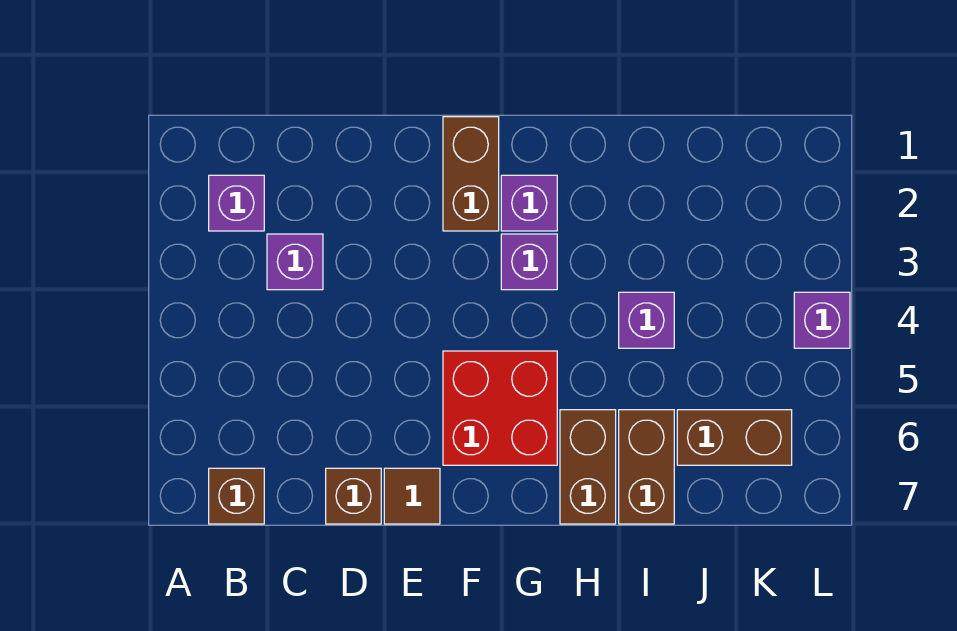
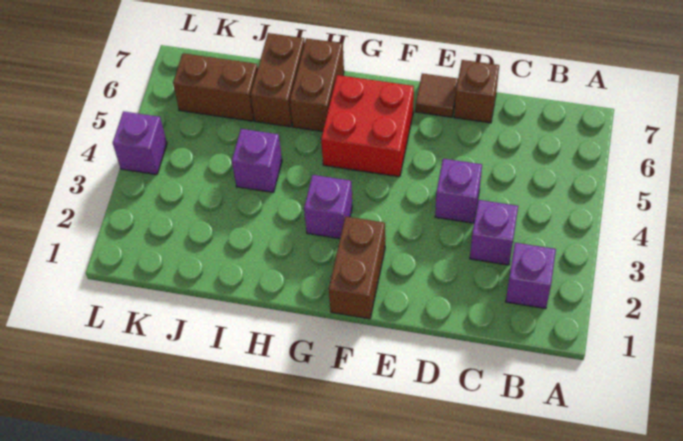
brown brick B7 level 1 -> none
purple brick G2 level 1 -> purple brick D4 level 1

